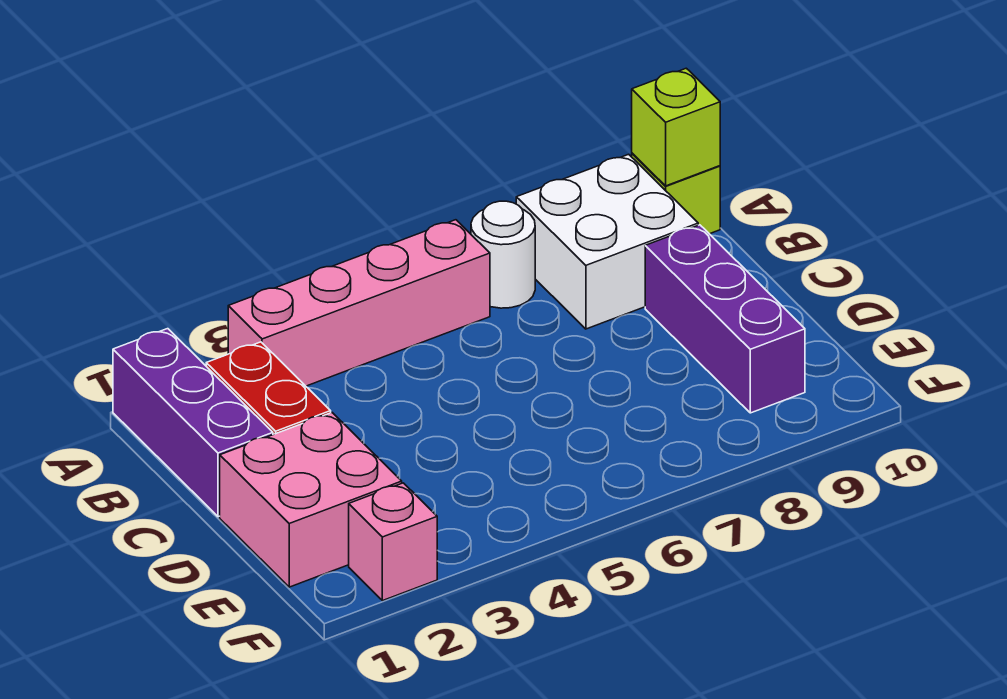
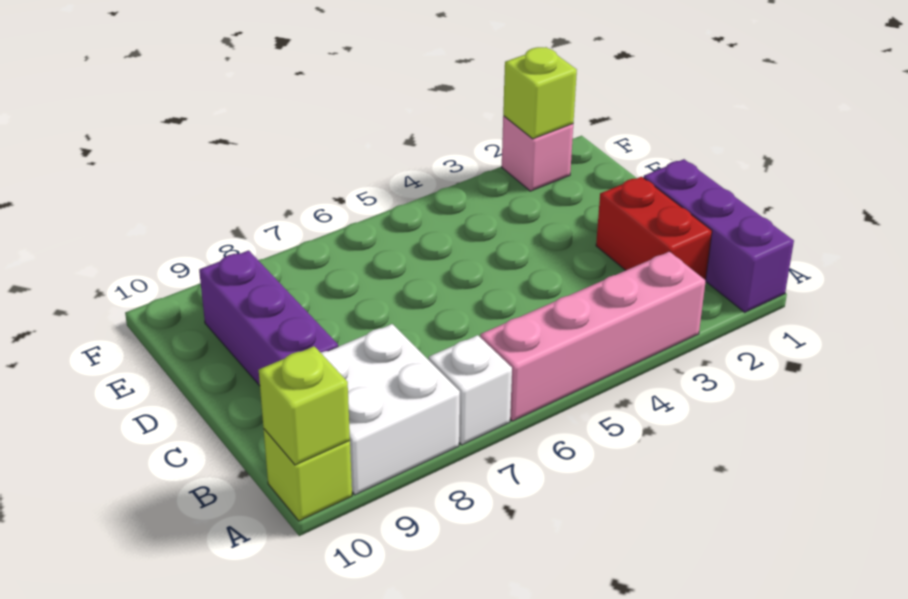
white round brick A7 level 1 -> white brick A7 level 1
pink brick D1:E2 level 1 -> none
none -> lime brick F2 level 2

